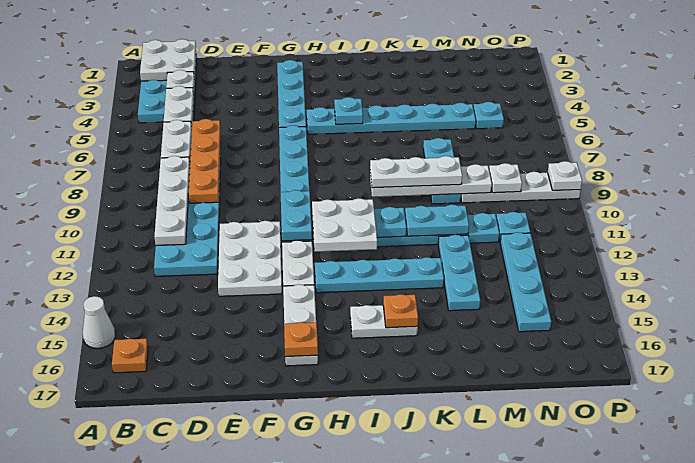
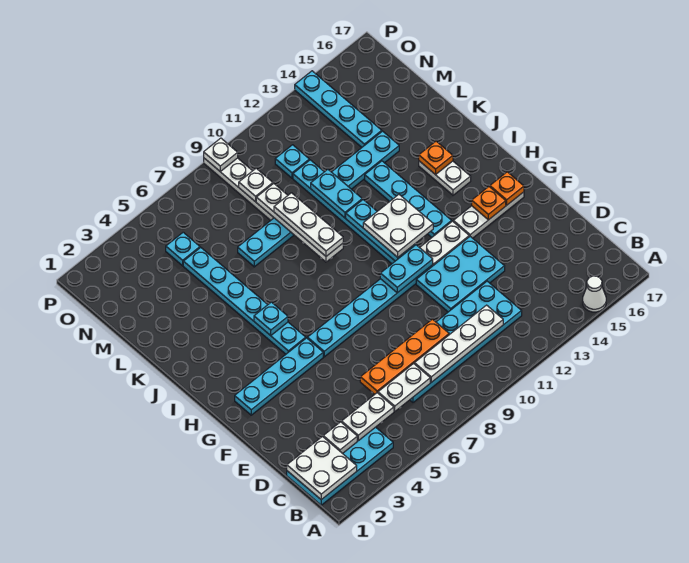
orange plate B16 level 1 -> orange plate G15 level 2
white plate E11:F13 level 1 -> cyan plate E11:F13 level 1
cyan plate N12:N15 level 1 -> cyan plate M14:P14 level 1

